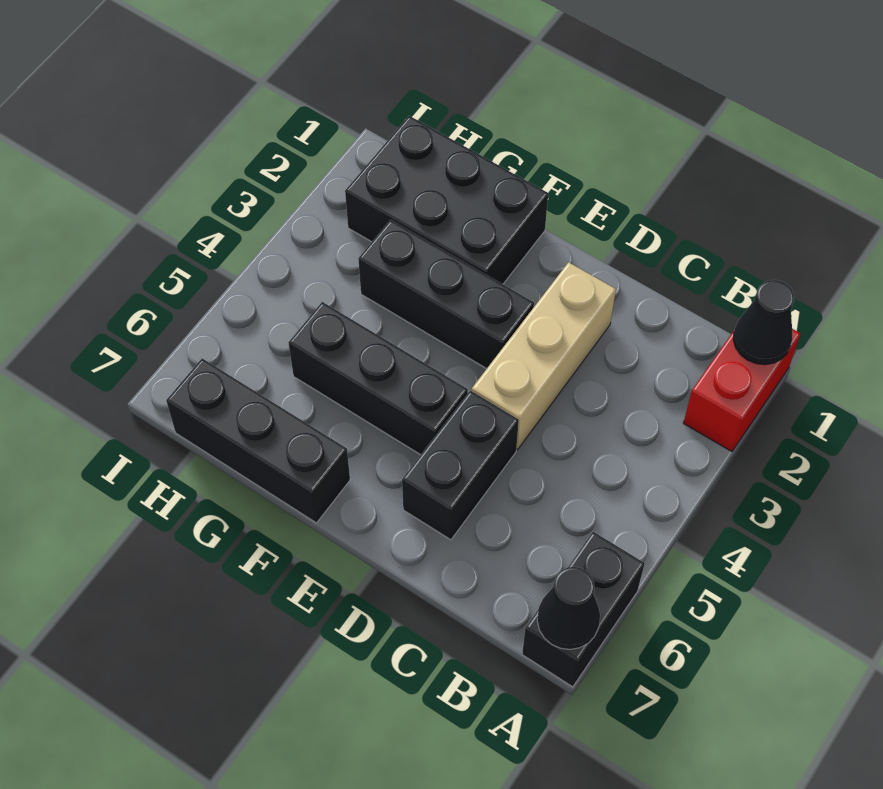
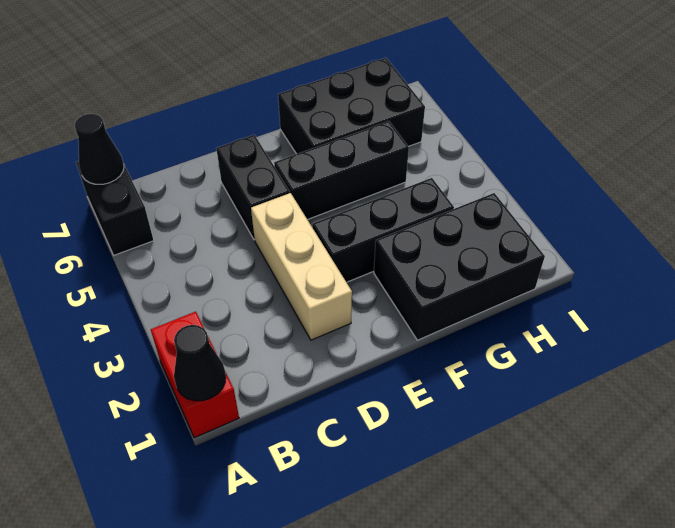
black brick F7:H7 level 1 -> black brick F6:H7 level 1

